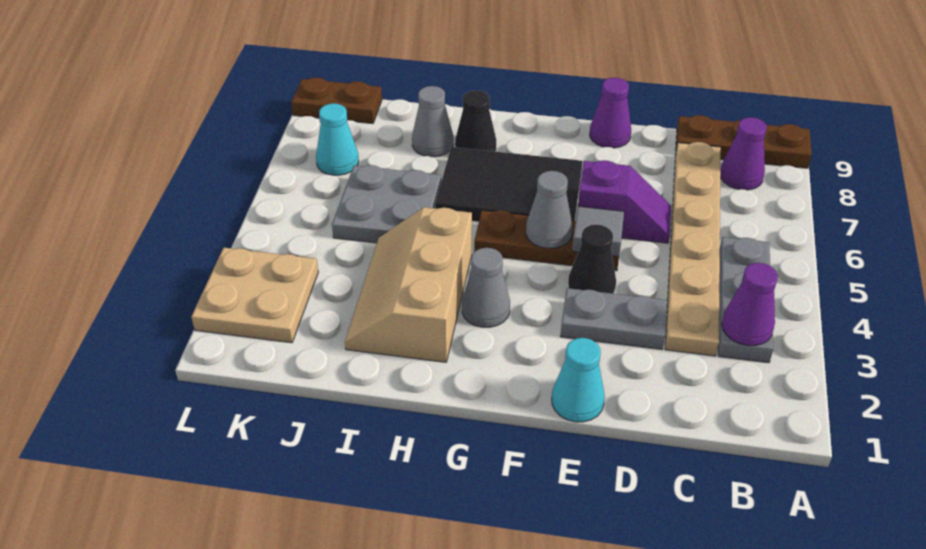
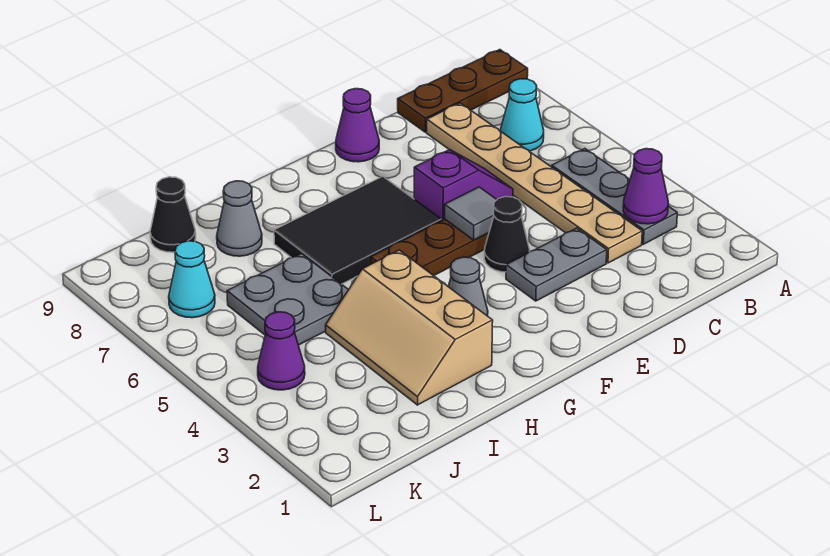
purple cone B8 level 1 -> purple cone K4 level 1
cyan cone E1 level 1 -> cyan cone B7 level 1
grey cone F5 level 2 -> none
black cone H8 level 1 -> black cone J9 level 1
tan plate K2:L3 level 1 -> none
brown plate K9:L9 level 1 -> none

